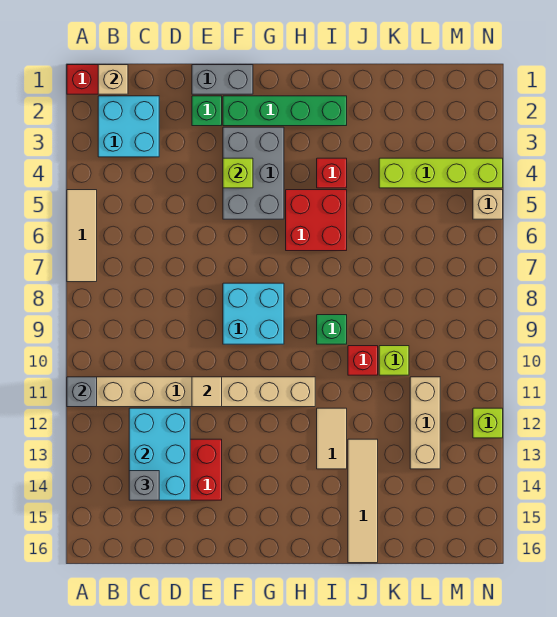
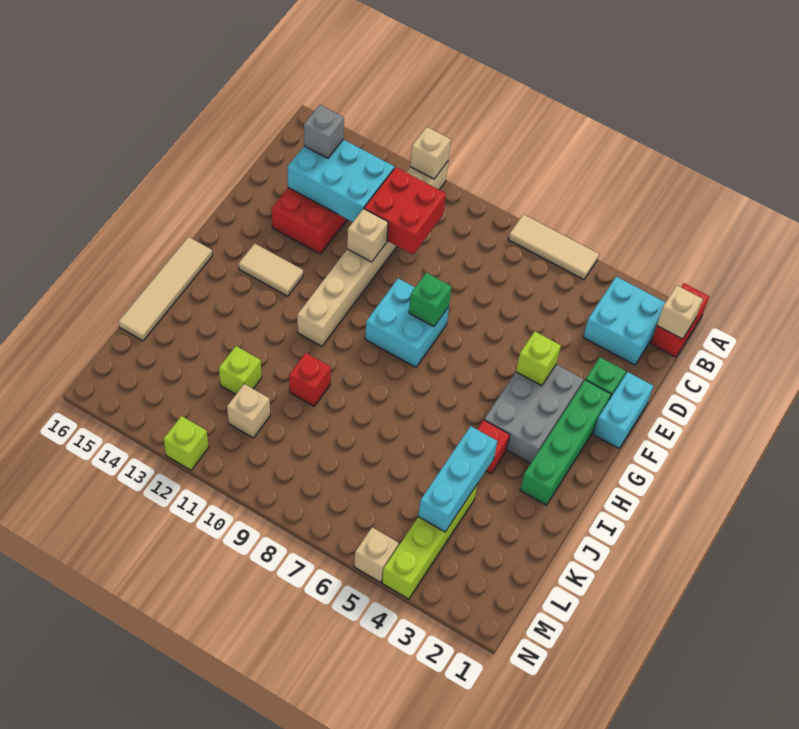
grey brick A11 level 2 -> tan brick A11 level 2
grey brick E1:F1 level 1 -> cyan brick E1:F1 level 1
tan tile E11 level 2 -> tan brick E11 level 2
grey brick F3:G5 level 1 -> grey brick F3:H4 level 1
red brick H5:I6 level 1 -> red brick C10:D11 level 2
green brick I9 level 1 -> green brick F8 level 2
tan tile I12:I13 level 1 -> tan tile G13:G14 level 1
none -> cyan brick J4:L4 level 2
tan tile J13:J16 level 1 -> tan tile H16:K16 level 1
lime brick K10 level 1 -> lime brick K12 level 1
tan brick L11:L13 level 1 -> tan brick L11 level 1

